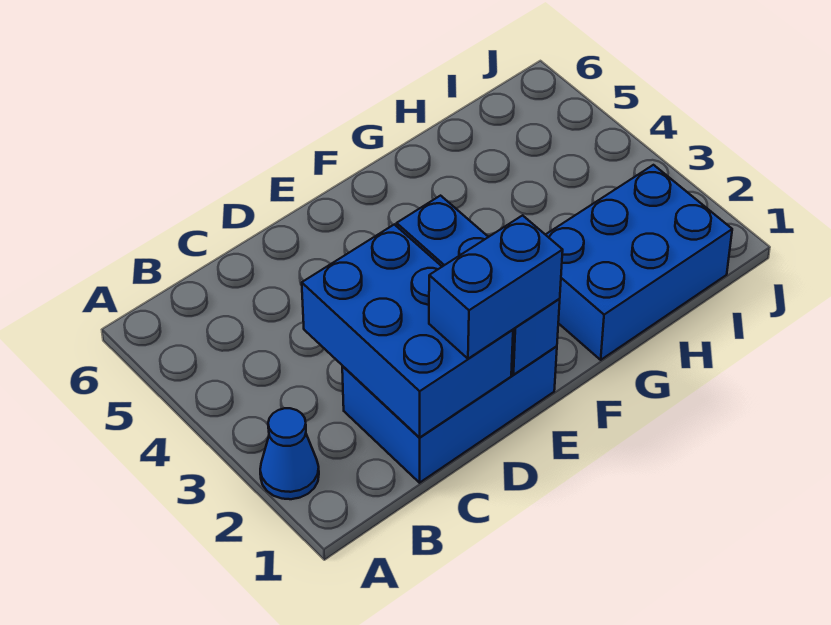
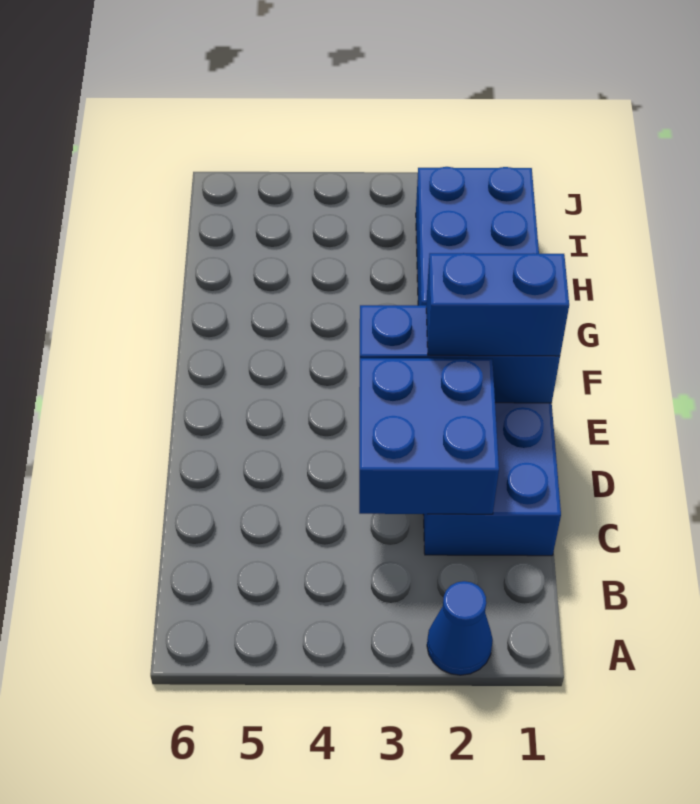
blue brick C1:D3 level 2 -> blue brick C2:D3 level 2
blue brick D1:E1 level 3 -> blue brick E1:E2 level 3

